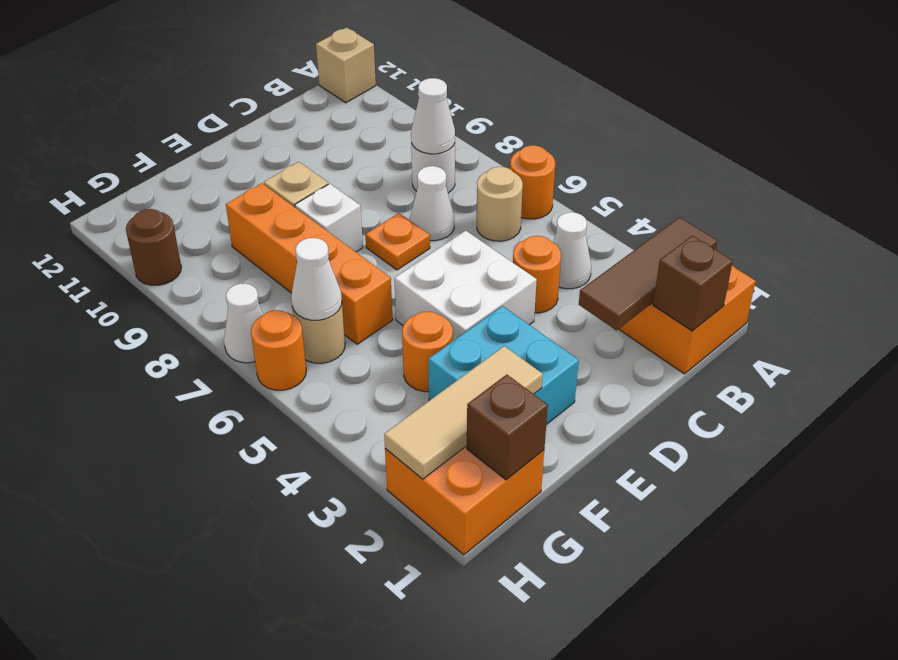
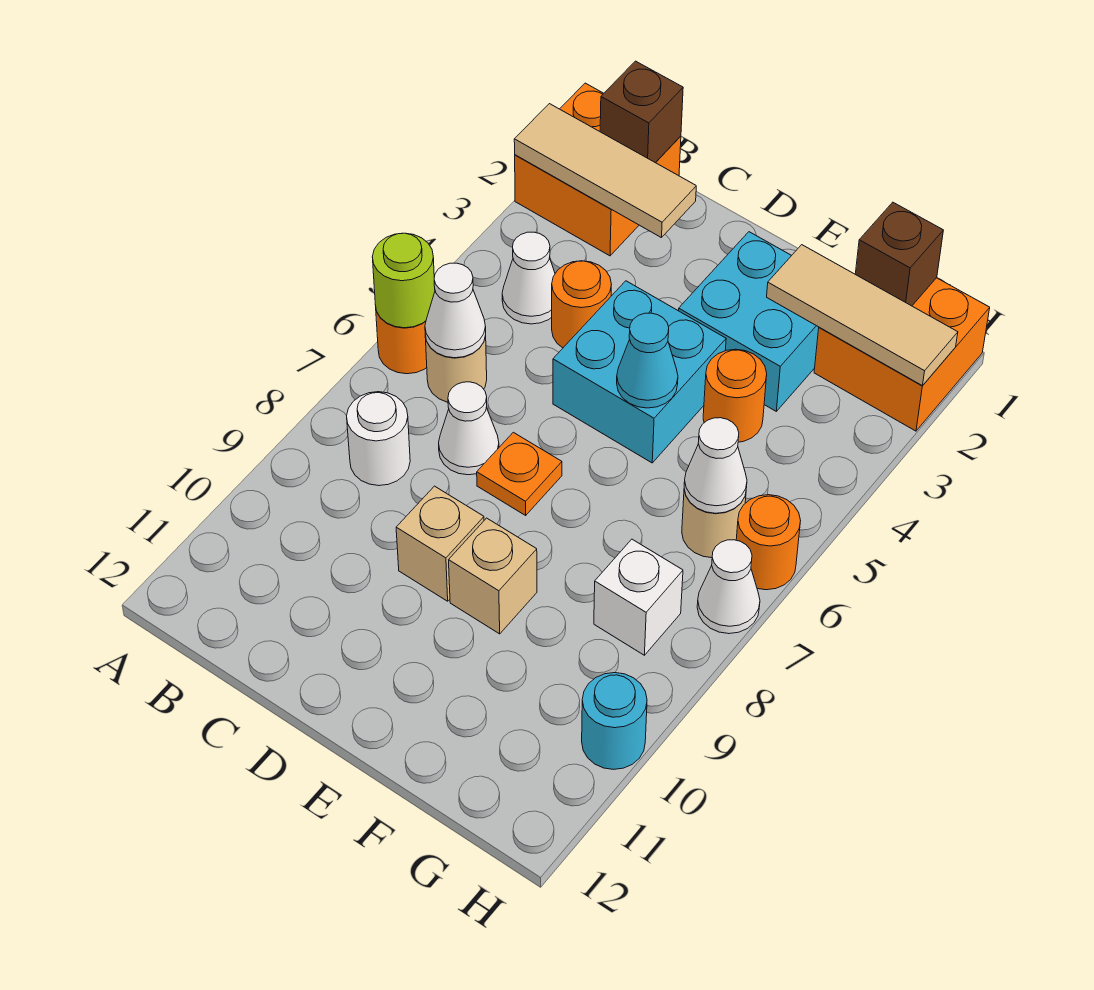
brown tile A2:C2 level 2 -> tan tile A2:C2 level 2
none -> lime round brick A6 level 2
tan brick A12 level 1 -> tan brick D9 level 1
white cone B8 level 2 -> white cone B6 level 2
white brick D4:E5 level 1 -> cyan brick D4:E5 level 1
none -> cyan cone E5 level 2
white brick E8 level 1 -> white brick G8 level 1
orange brick F6:F9 level 1 -> none
brown round brick H10 level 1 -> cyan round brick H10 level 1

